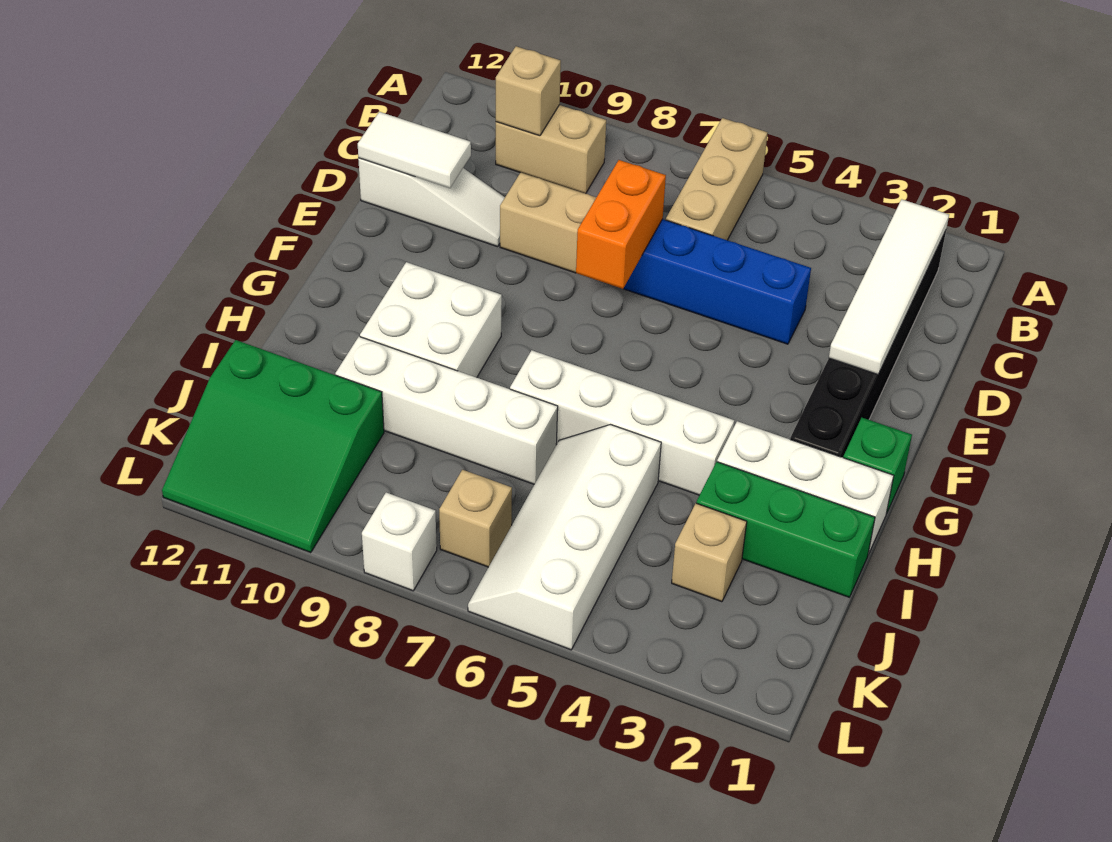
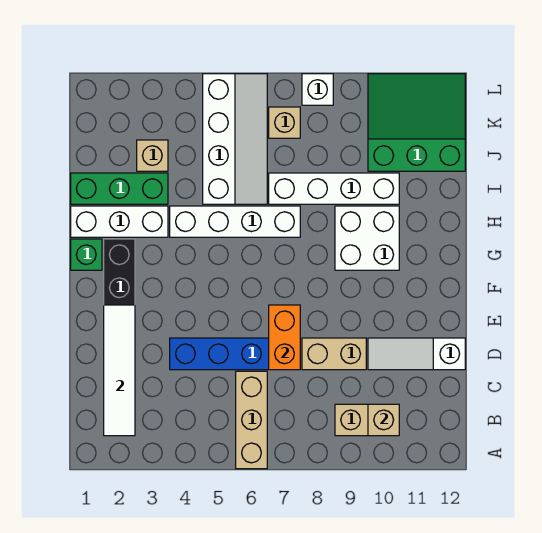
white tile D11:D12 level 2 -> none

